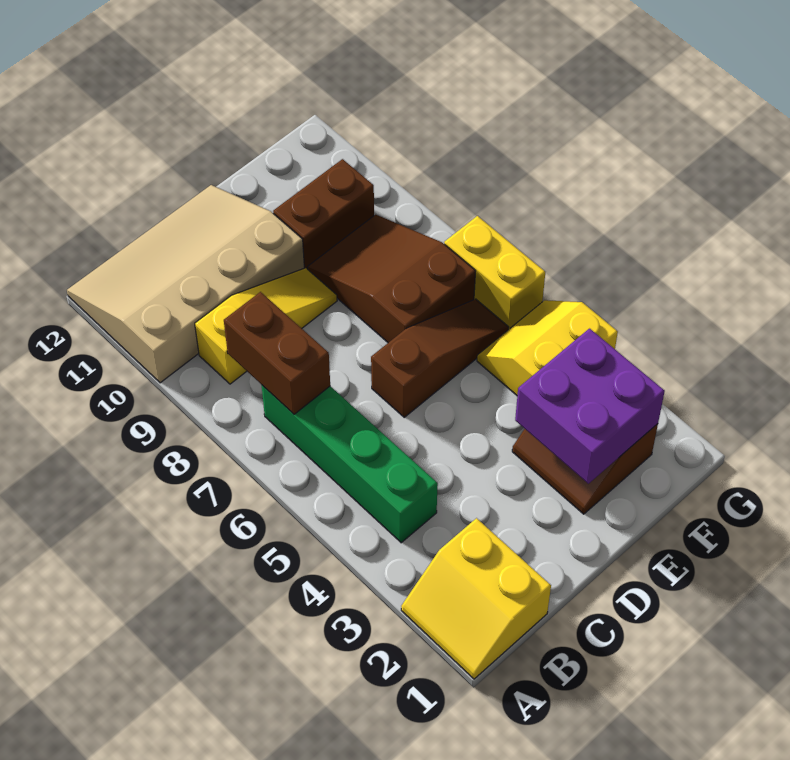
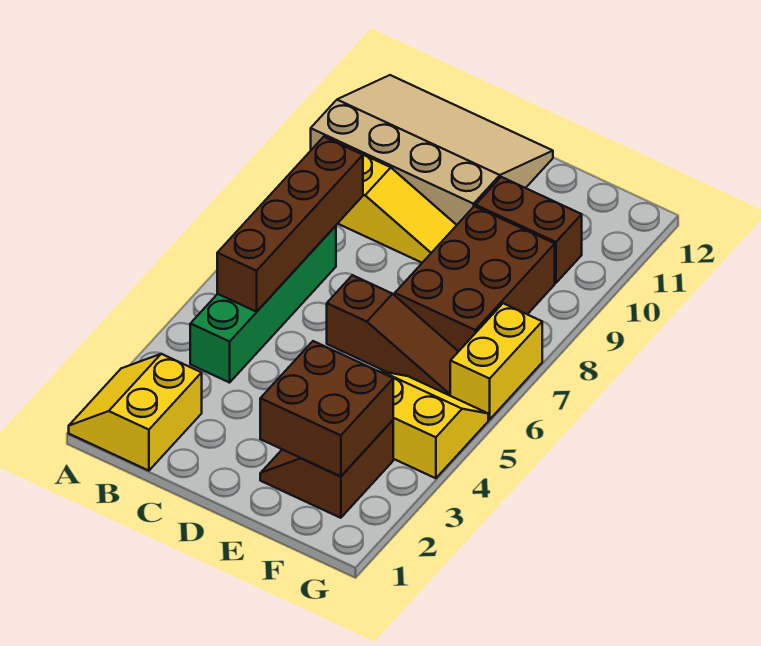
brown brick B7:B8 level 2 -> brown brick B5:B8 level 2
purple brick E2:F3 level 2 -> brown brick E2:F3 level 2
brown slope E7:F9 level 1 top 7 -> brown brick E7:F9 level 1

